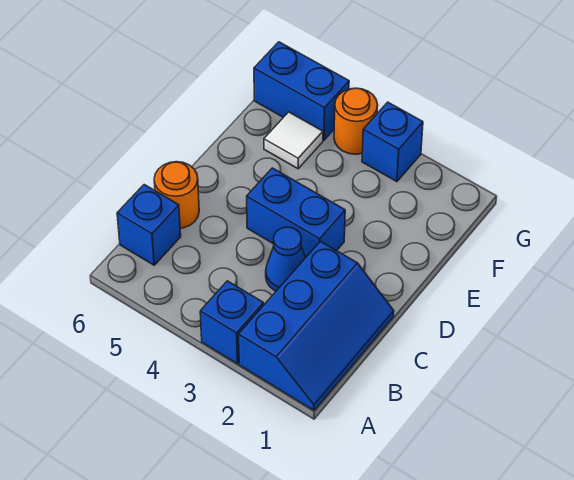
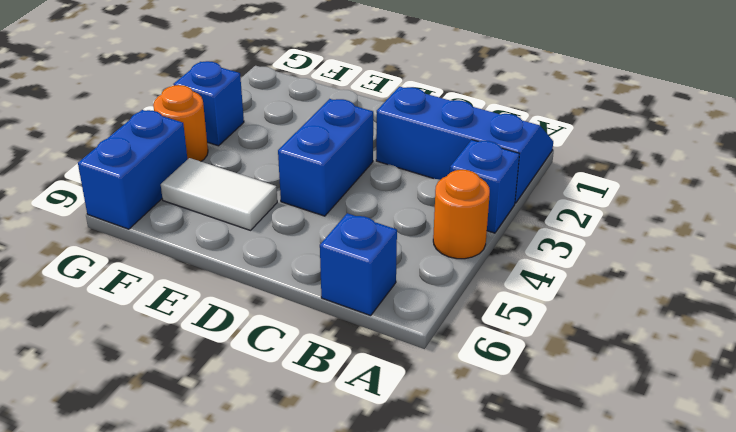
blue cone C3 level 1 -> none
orange round brick C6 level 1 -> orange round brick A4 level 1
white tile F5 level 1 -> white tile E5:F5 level 1

